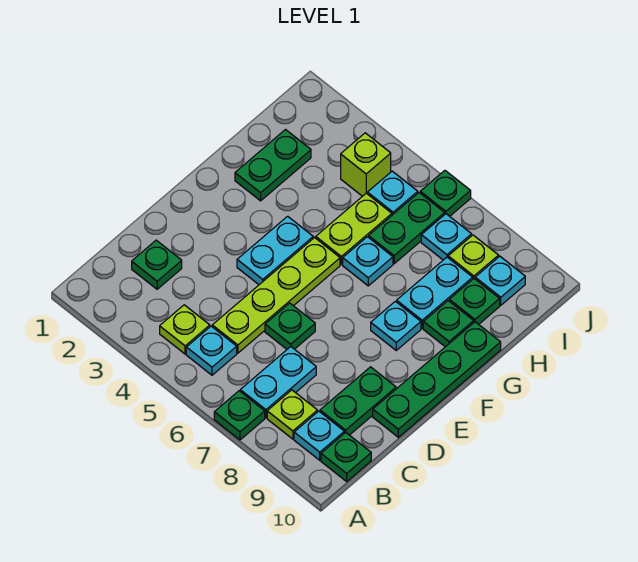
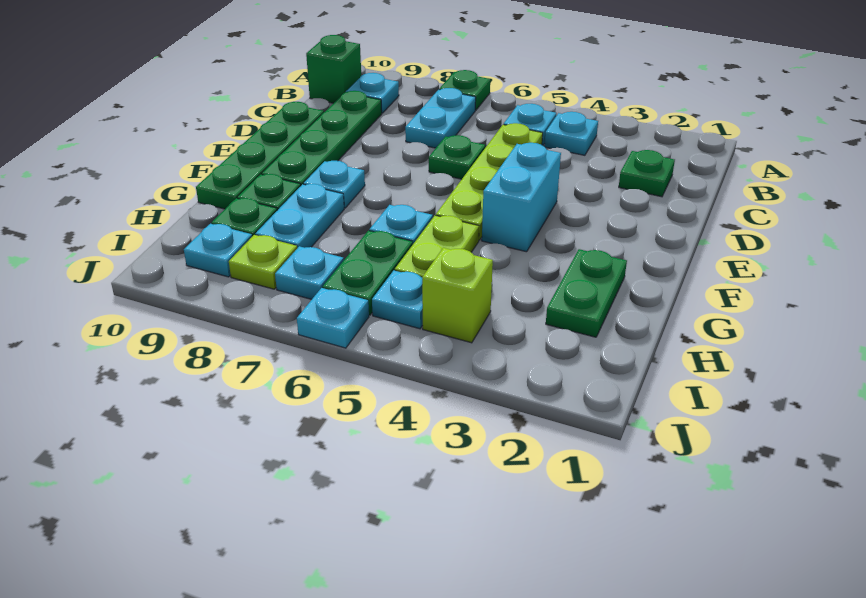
lime plate B4 level 1 -> cyan plate B4 level 1
lime plate B8 level 1 -> none
green plate B10 level 1 -> green brick B10 level 1
green plate C9:D9 level 1 -> green plate C9:F9 level 1
cyan plate E4:F4 level 1 -> cyan brick E4:F4 level 1
green plate J6 level 1 -> cyan plate J6 level 1

